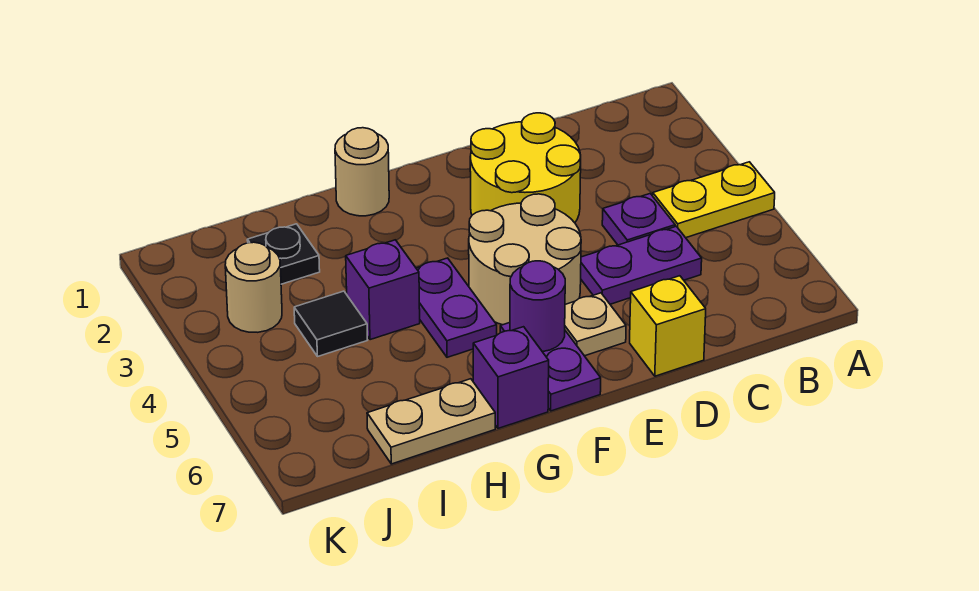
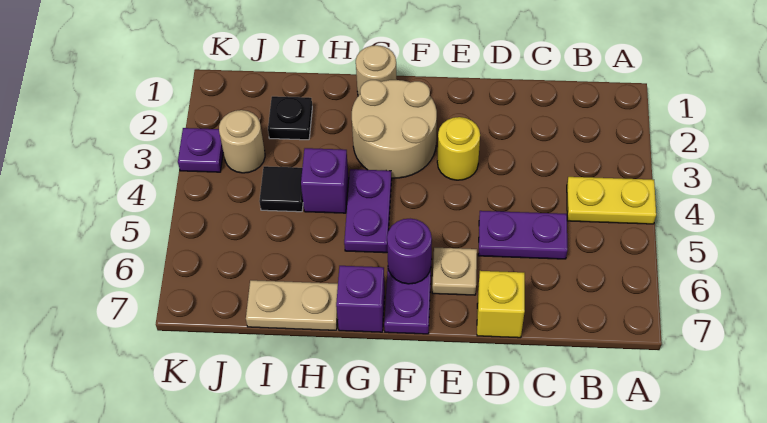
purple plate C4 level 1 -> purple plate K3 level 1
yellow round brick D2:E3 level 1 -> yellow round brick E3 level 1
tan round brick E4:F5 level 1 -> tan round brick F2:G3 level 1

